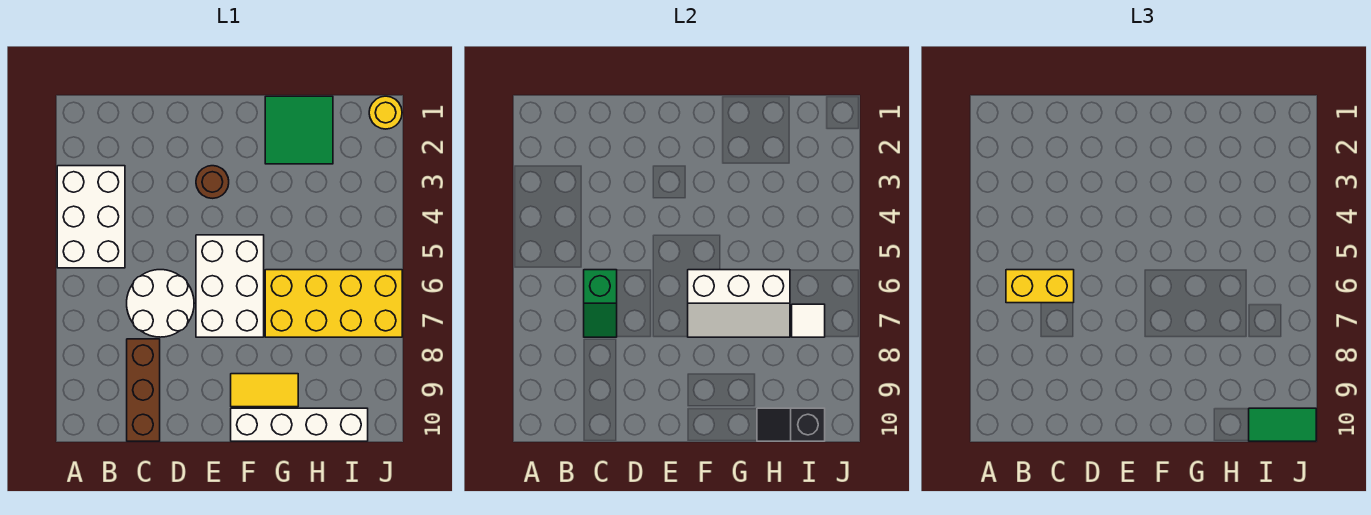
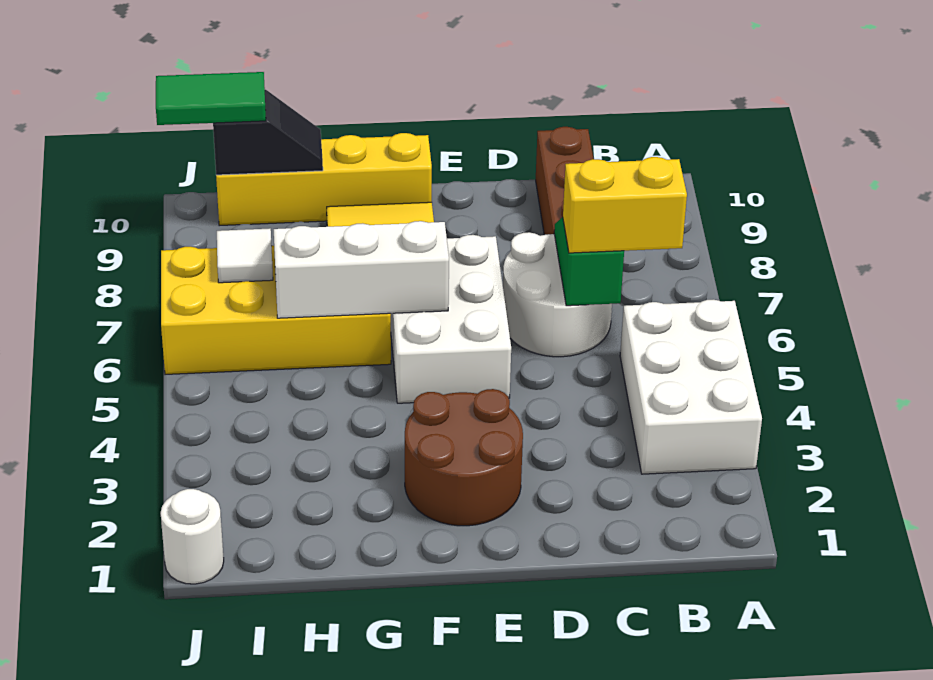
brown round brick E3 level 1 -> brown round brick E2:F3 level 1
white brick F10:I10 level 1 -> yellow brick F10:I10 level 1
green tile G1:H2 level 1 -> none
yellow round brick J1 level 1 -> white round brick J1 level 1

